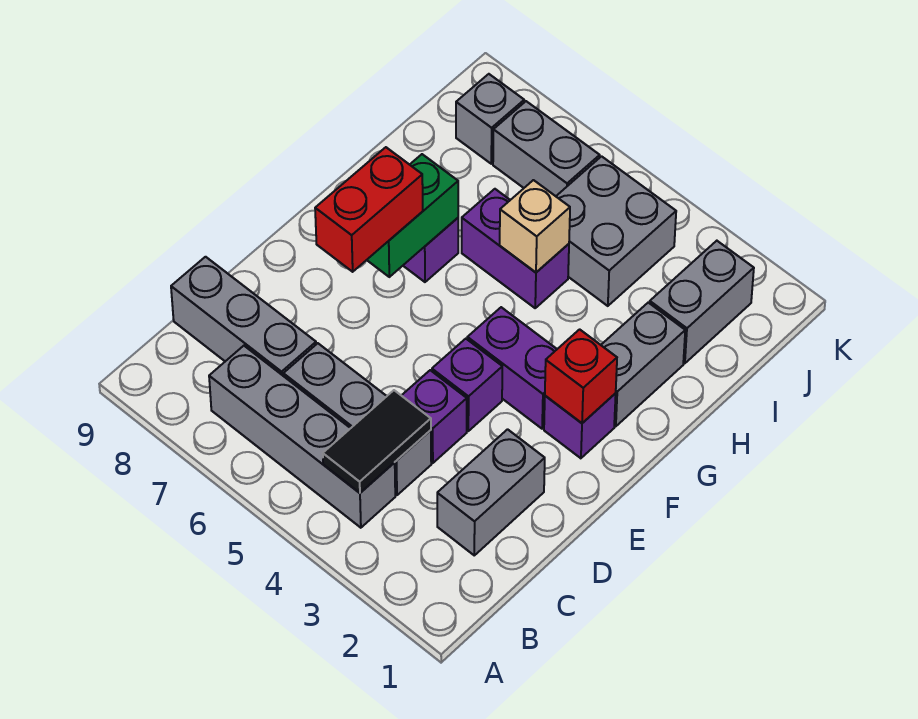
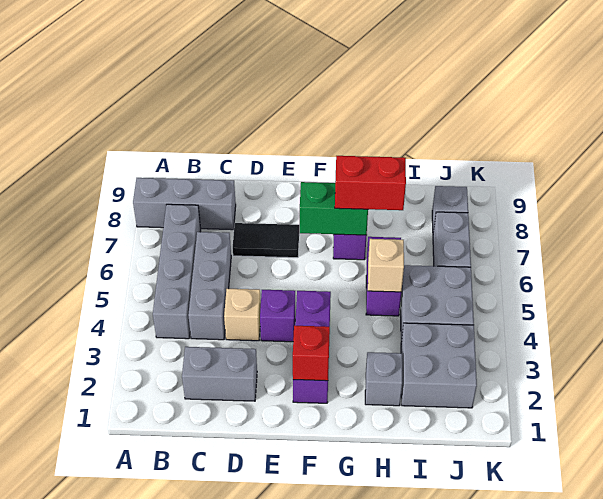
black tile B4:C4 level 2 -> black tile D7:E7 level 1
grey brick C7:C9 level 1 -> grey brick A8:C8 level 1
purple brick D4 level 1 -> tan brick D4 level 1
red brick E7:F7 level 3 -> red brick G7:H7 level 3
grey brick G2:H2 level 1 -> grey brick H2 level 1
grey brick I2:J2 level 1 -> grey brick I2:J3 level 1

